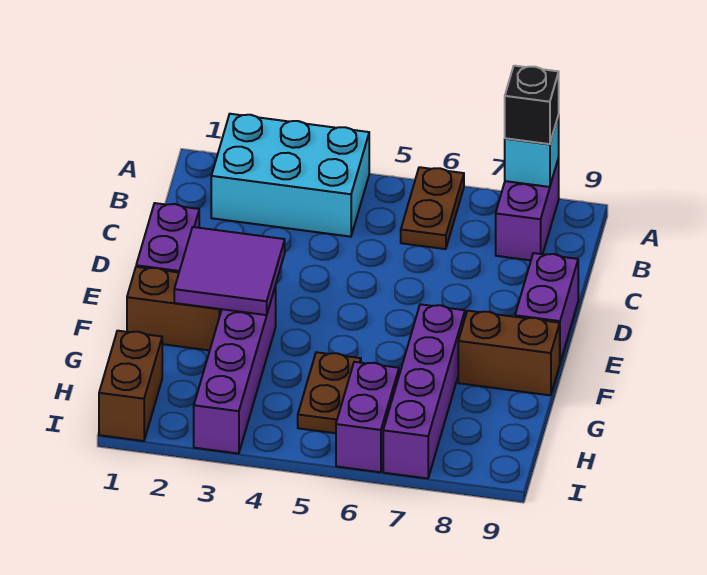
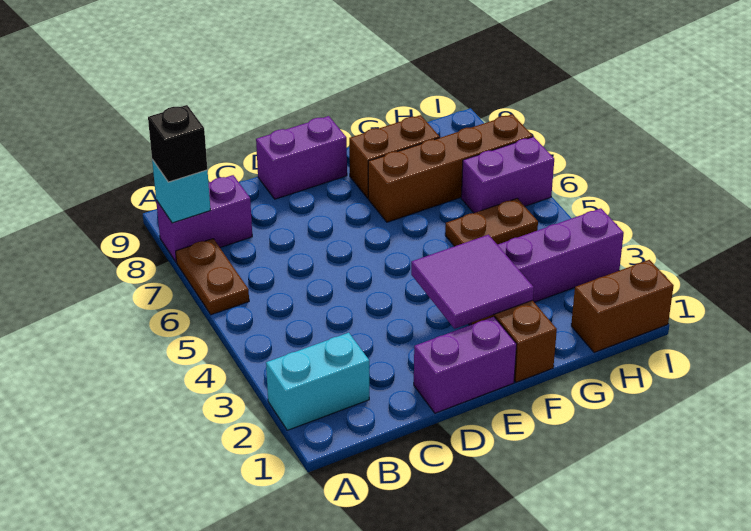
cyan brick A2:B4 level 1 -> cyan brick A2:B2 level 1
brown plate A6:B6 level 1 -> brown plate A6:A7 level 1
purple brick F7:I7 level 1 -> brown brick F7:I7 level 1
brown brick F8:F9 level 1 -> brown brick F8:G8 level 1

